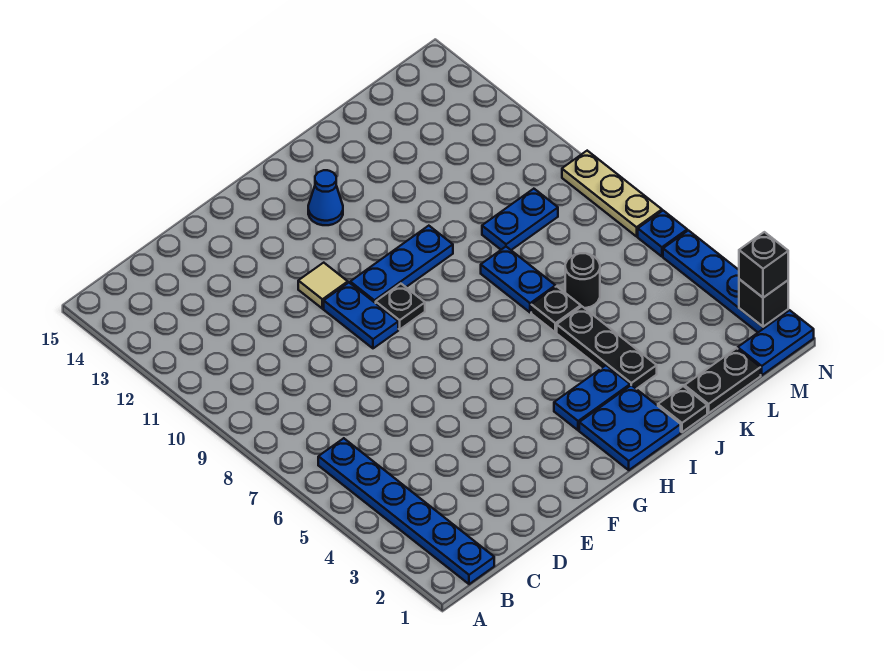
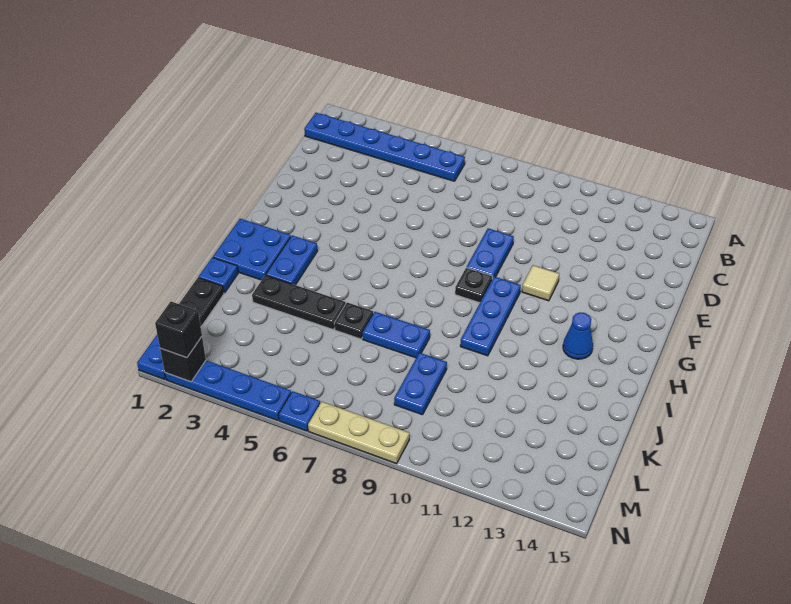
blue plate F9:F10 level 1 -> blue plate E9:F9 level 1
black plate J1 level 1 -> blue plate J1 level 1
black round brick K6 level 1 -> none

